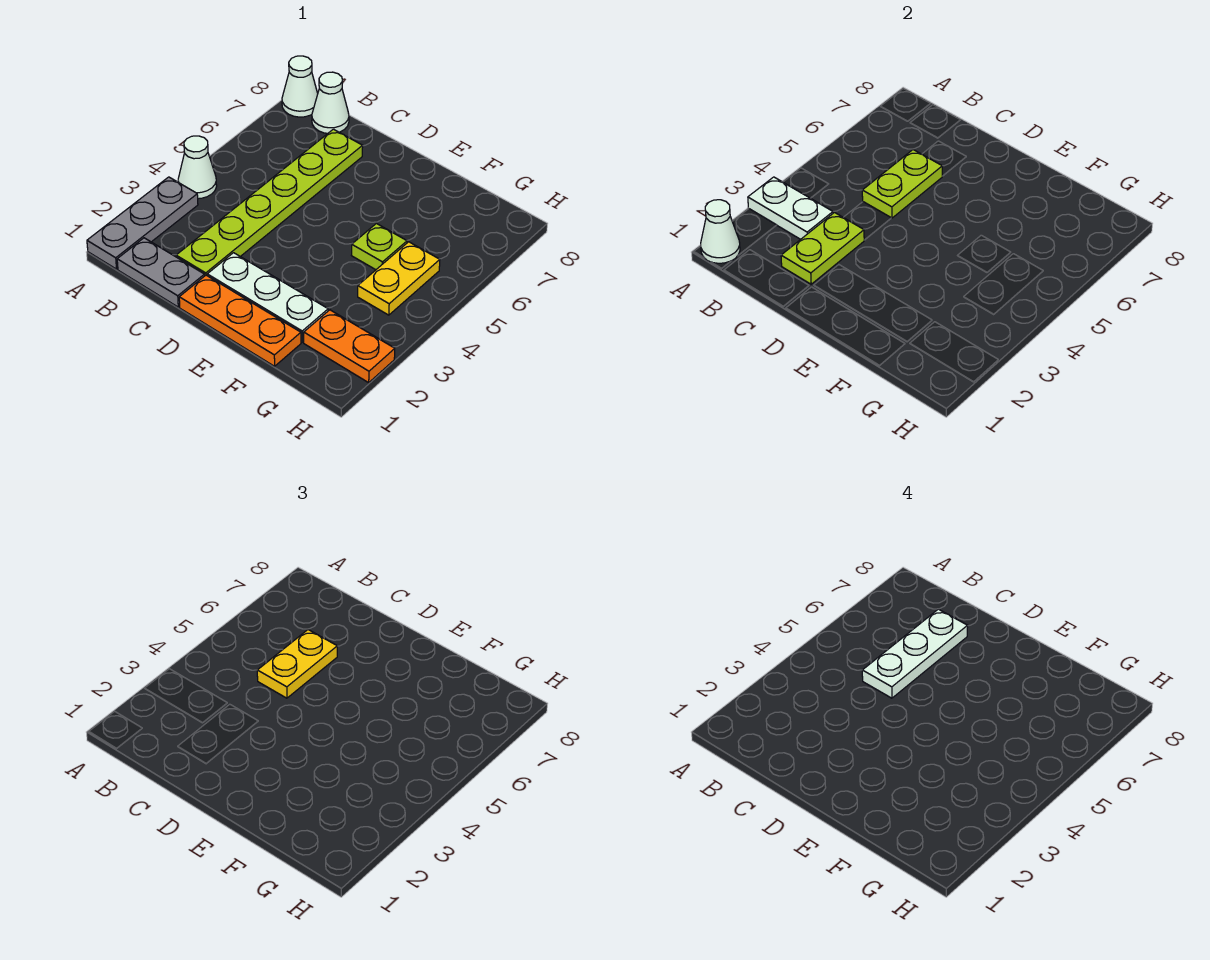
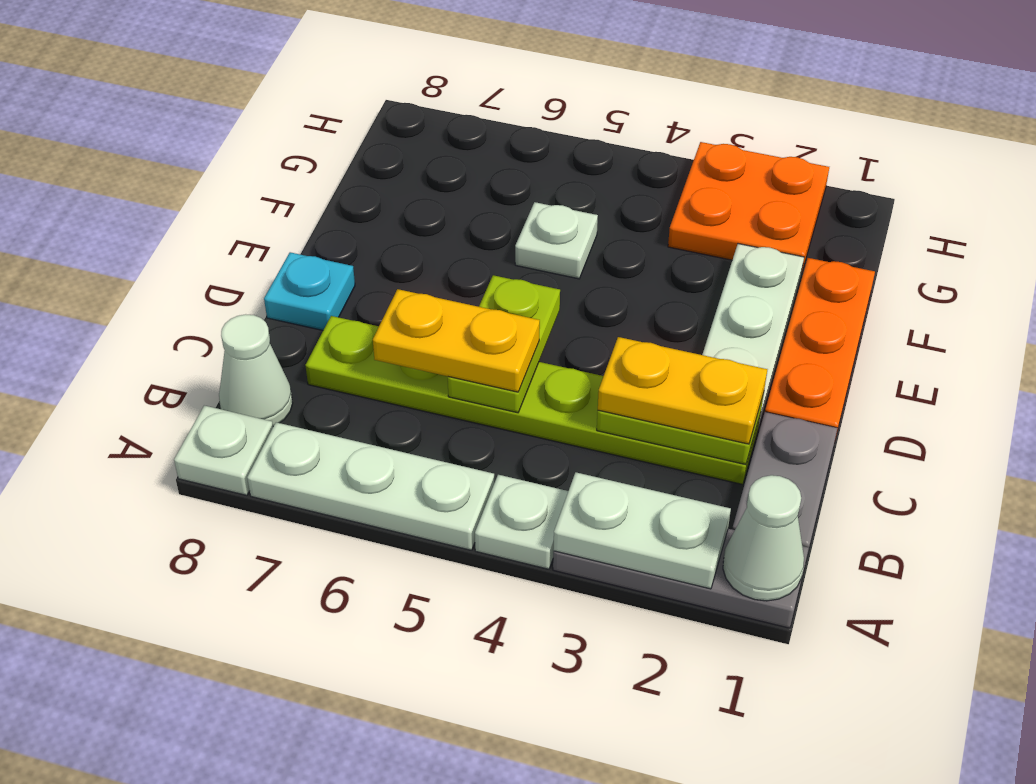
white plate A3:B3 level 2 -> white plate A2:A3 level 2
white cone A4 level 1 -> white plate A4 level 1
white cone A8 level 1 -> white plate A8 level 1
lime plate C5:C6 level 2 -> lime plate C5:D5 level 2
white plate C5:C7 level 4 -> white plate A5:A7 level 1
none -> cyan plate D8 level 1
lime plate F5 level 1 -> white plate F5 level 1
orange plate G2:H2 level 1 -> orange plate G2:H3 level 1
yellow plate G4:G5 level 1 -> yellow plate C2:C3 level 3

